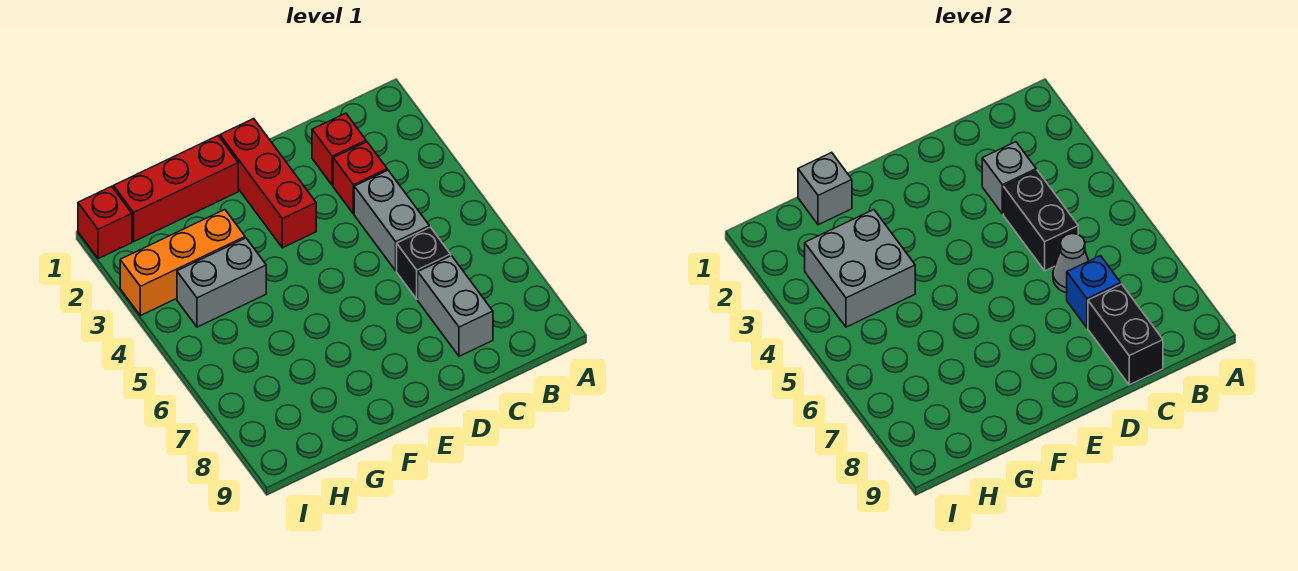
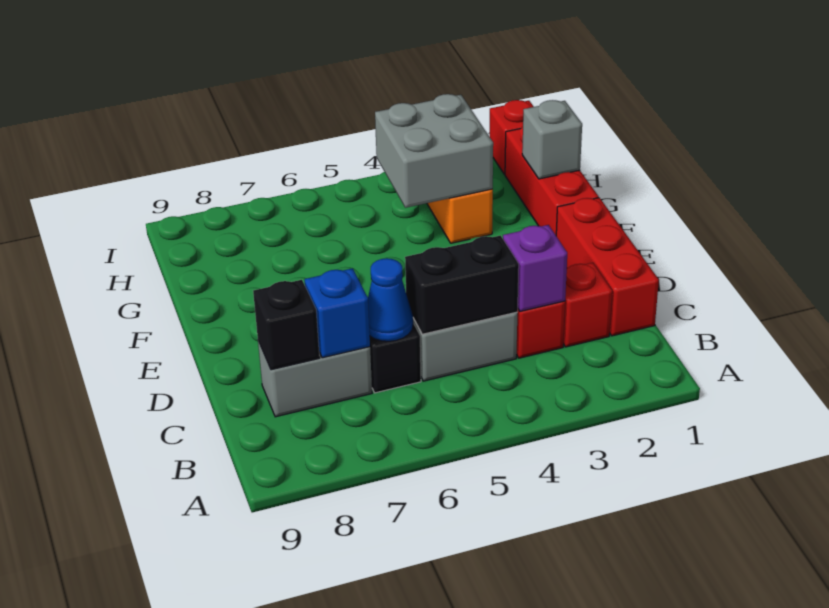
grey brick C3 level 2 -> purple brick C3 level 2
grey cone C6 level 2 -> blue cone C6 level 2
black brick C8:C9 level 2 -> black brick C8 level 2
red brick E1:E3 level 1 -> red brick C1:E1 level 1
grey brick G4:H4 level 1 -> none

